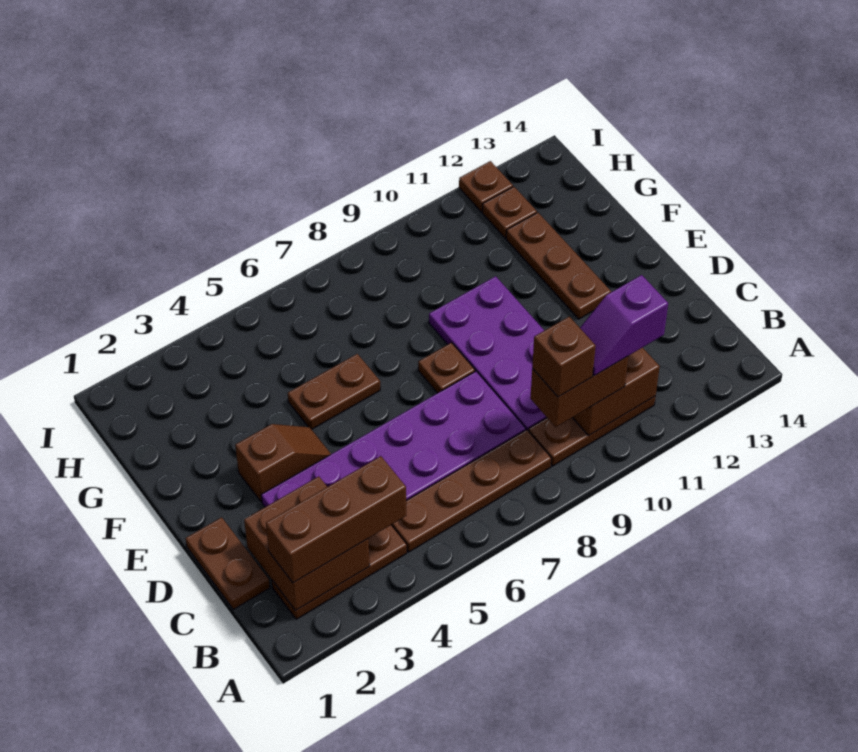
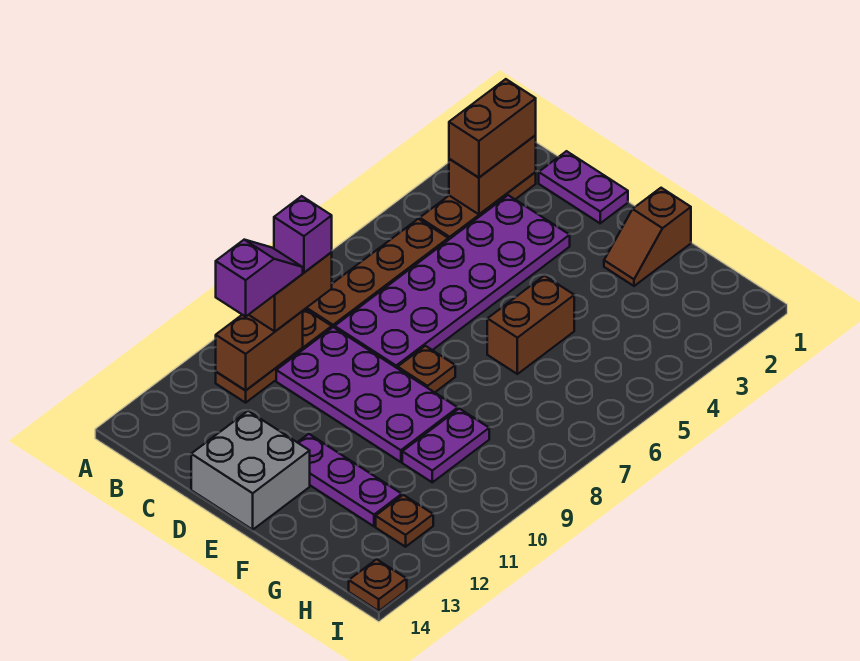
brown brick B2:C3 level 2 -> brown brick B2:B3 level 2
brown brick B2:B4 level 3 -> brown brick B2:B3 level 3
brown brick B9 level 4 -> purple brick B9 level 4
brown plate C1:D1 level 1 -> purple plate C1:D1 level 1
none -> grey brick D13:E14 level 1
brown slope E3:E4 level 1 top 3 -> brown slope F1:F2 level 1 top 1
brown plate E12:G12 level 1 -> purple plate E12:G12 level 1
brown plate F5:F6 level 1 -> brown brick F5:F6 level 1
none -> purple plate G9:G10 level 1
brown plate I12 level 1 -> brown plate I14 level 1

